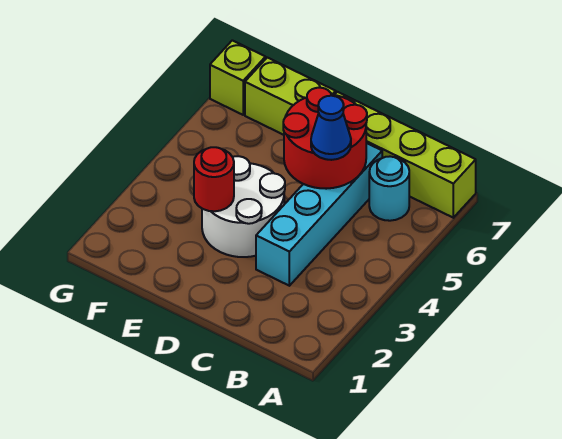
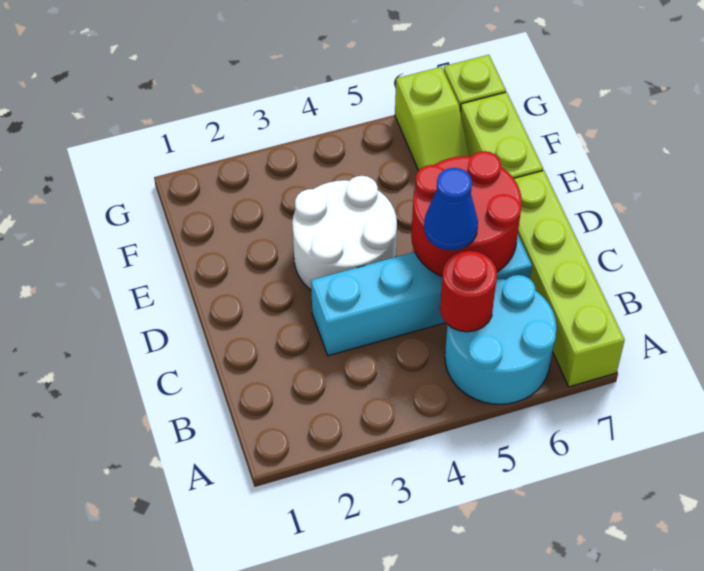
cyan round brick B6 level 1 -> cyan round brick A5:B6 level 1
red round brick E3 level 2 -> red round brick B5 level 2
none -> lime slope F6:G6 level 1 top G

